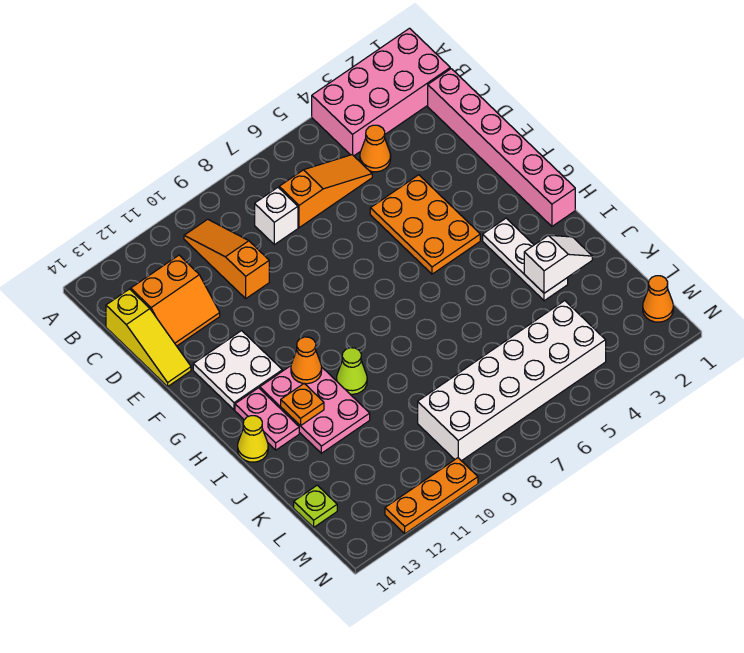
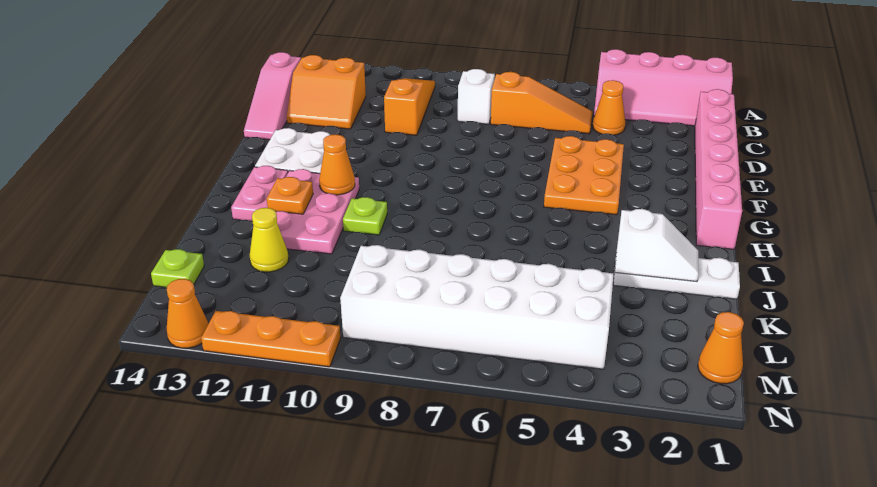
pink brick A1:B4 level 1 -> pink slope A1:B4 level 1 top A
yellow slope C14:E14 level 1 top C -> pink slope C14:E14 level 1 top C
white plate H3:J3 level 1 -> white plate J1:J3 level 1
lime cone I10 level 1 -> lime plate I10 level 1
yellow cone I14 level 1 -> yellow cone K12 level 1
none -> orange cone N13 level 1

